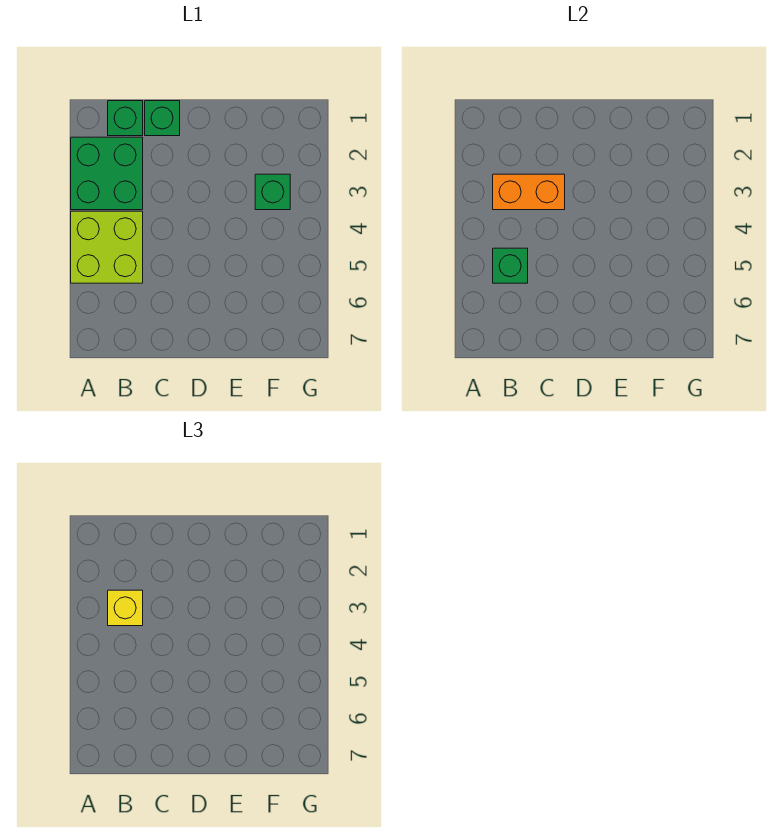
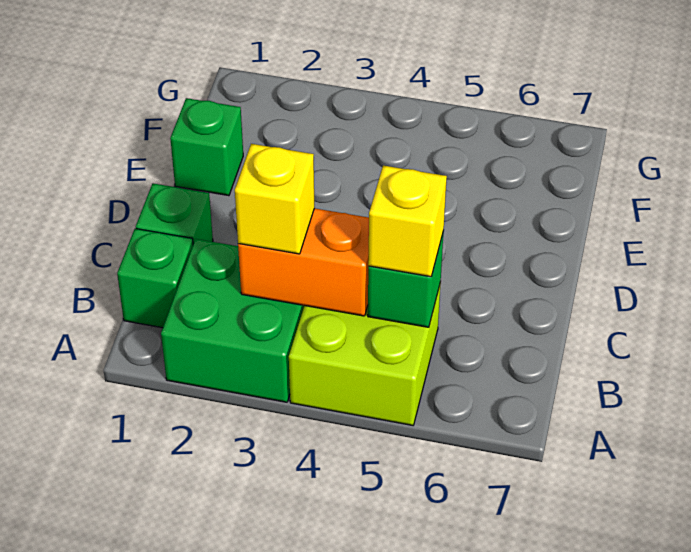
orange brick B3:C3 level 2 -> orange brick B3:B4 level 2
none -> yellow brick B5 level 3
green brick F3 level 1 -> green brick E1 level 1

